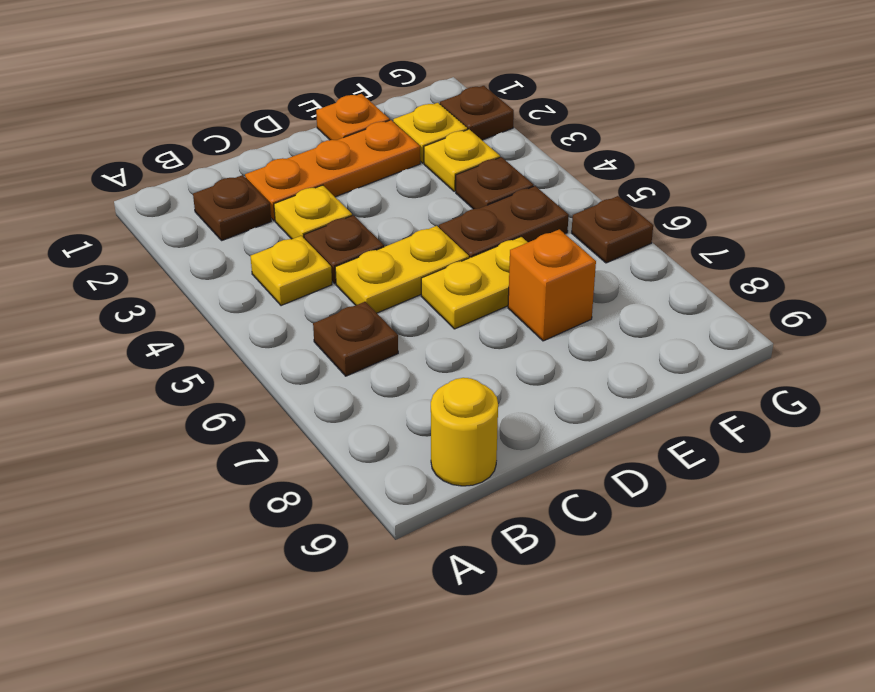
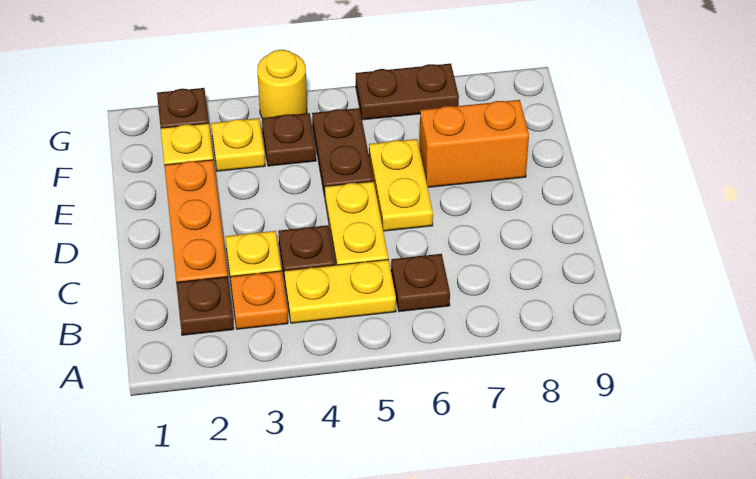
yellow plate B4 level 1 -> yellow plate B4:B5 level 1
yellow round brick B9 level 1 -> yellow round brick G4 level 1
orange plate E1 level 1 -> orange plate B3 level 1
orange brick E7 level 1 -> orange brick E7:E8 level 1
brown plate G6 level 1 -> brown plate G6:G7 level 1

